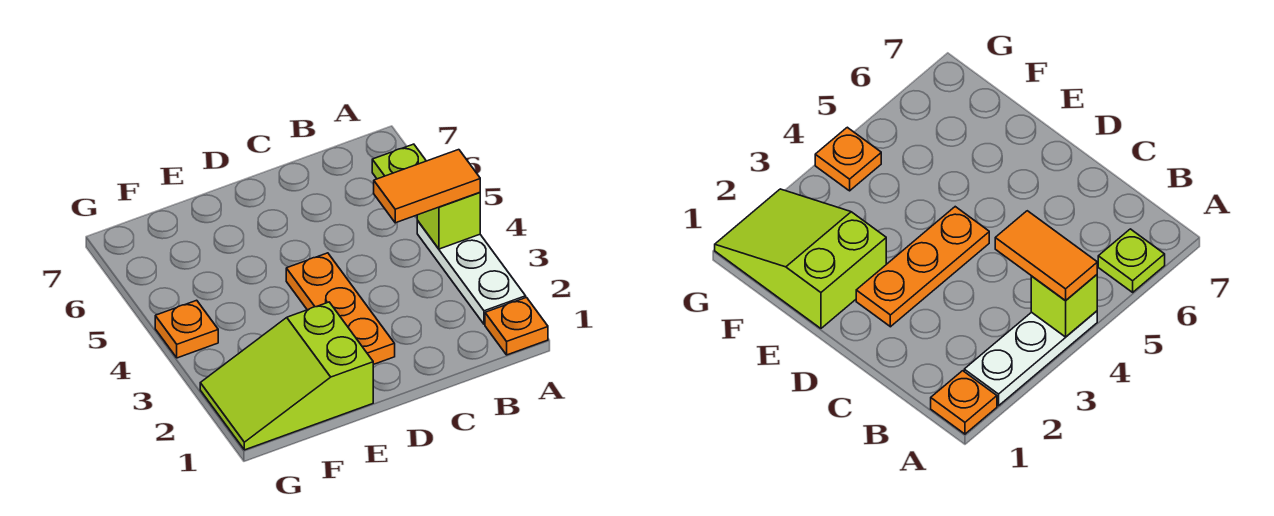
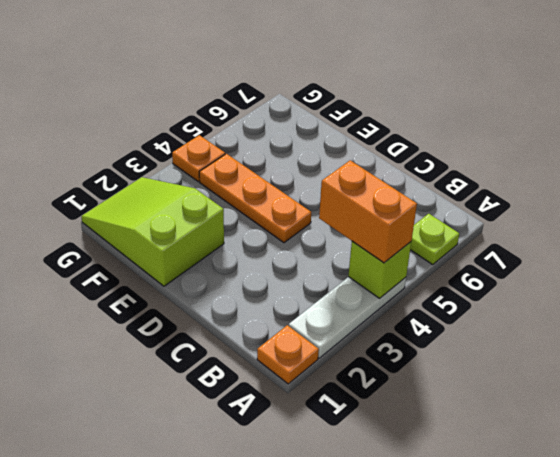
orange tile A4:B4 level 3 -> orange brick A4:B4 level 3
orange plate D2:D4 level 1 -> orange plate D4:F4 level 1

